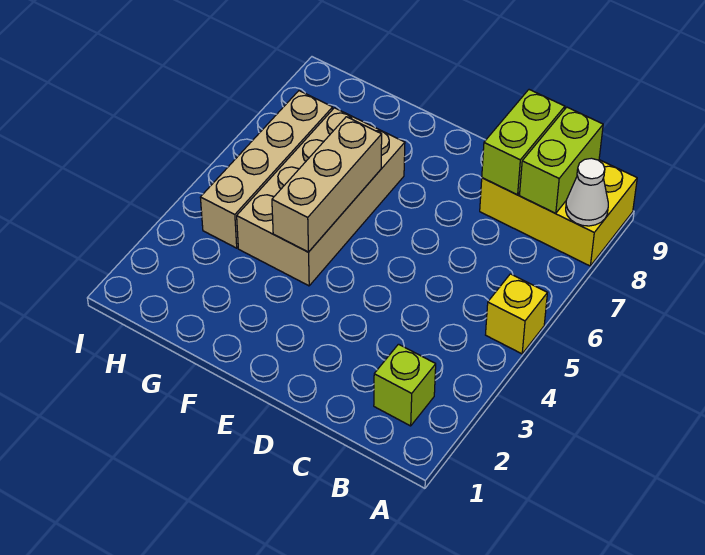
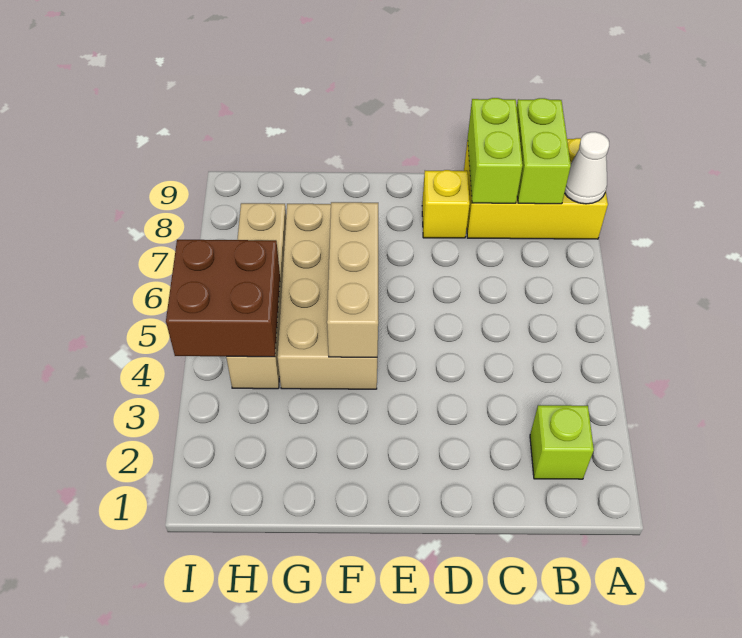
yellow brick A5 level 1 -> yellow brick D8 level 1
none -> brown brick H4:I5 level 2

